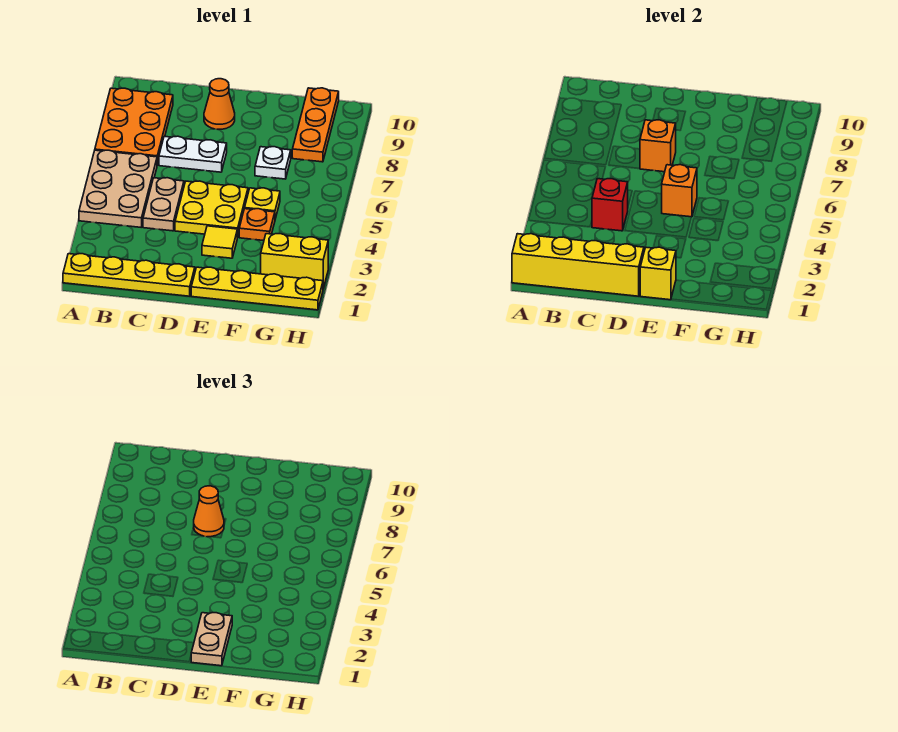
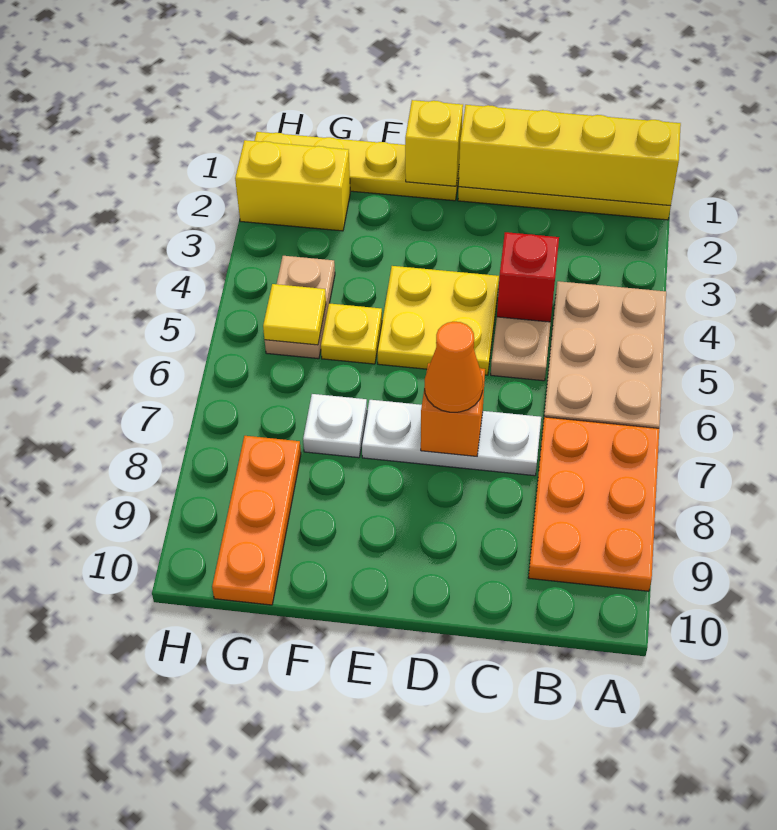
white plate C7:D7 level 1 -> white plate C7:E7 level 1
orange cone D9 level 1 -> none
tan plate E1:E2 level 3 -> tan plate G4:G5 level 1
yellow tile E3 level 1 -> yellow tile G5 level 2
orange brick E5 level 2 -> none
orange plate F4 level 1 -> none

